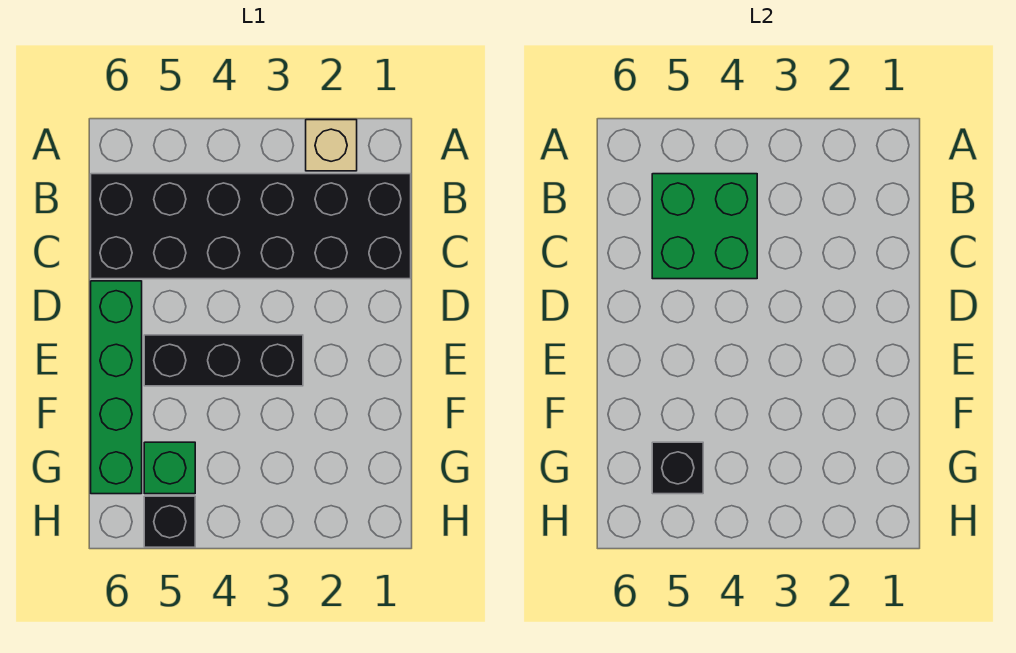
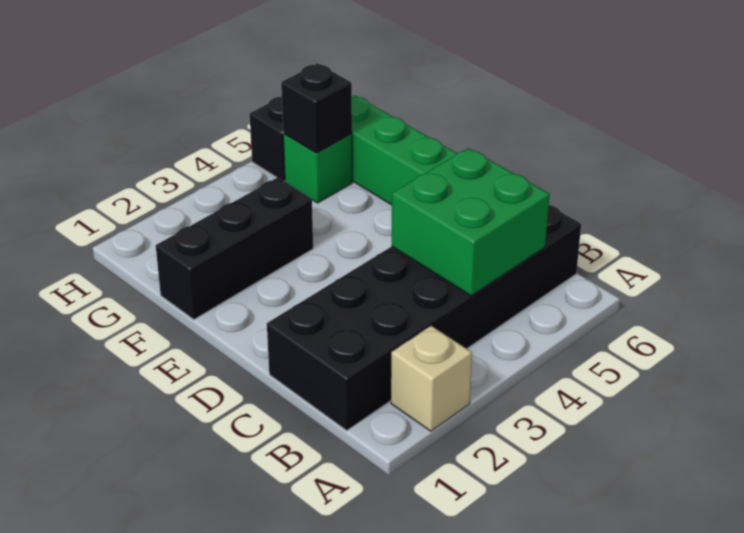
black brick E3:E5 level 1 -> black brick F1:F3 level 1

